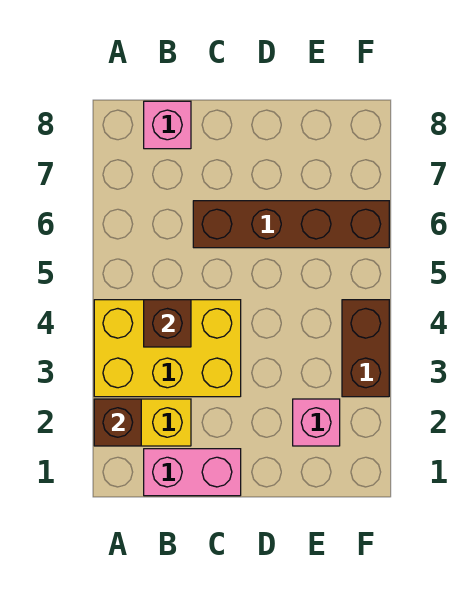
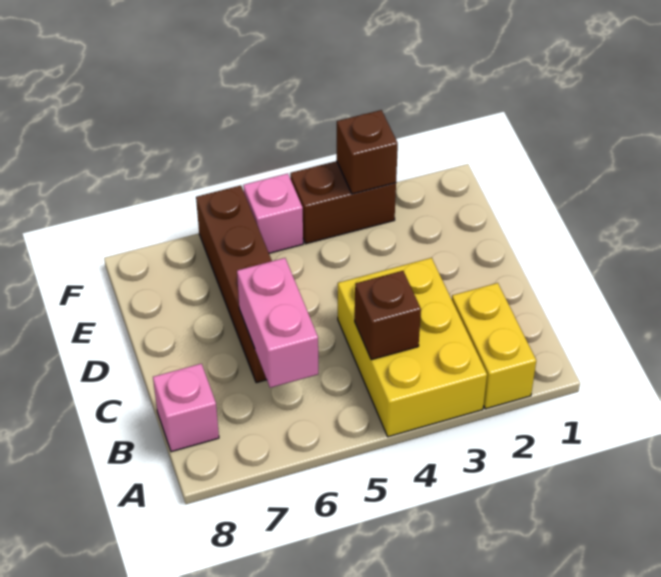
brown brick A2 level 2 -> brown brick F3 level 2
pink brick B1:C1 level 1 -> pink brick B6:C6 level 2
pink brick E2 level 1 -> pink brick F5 level 1

